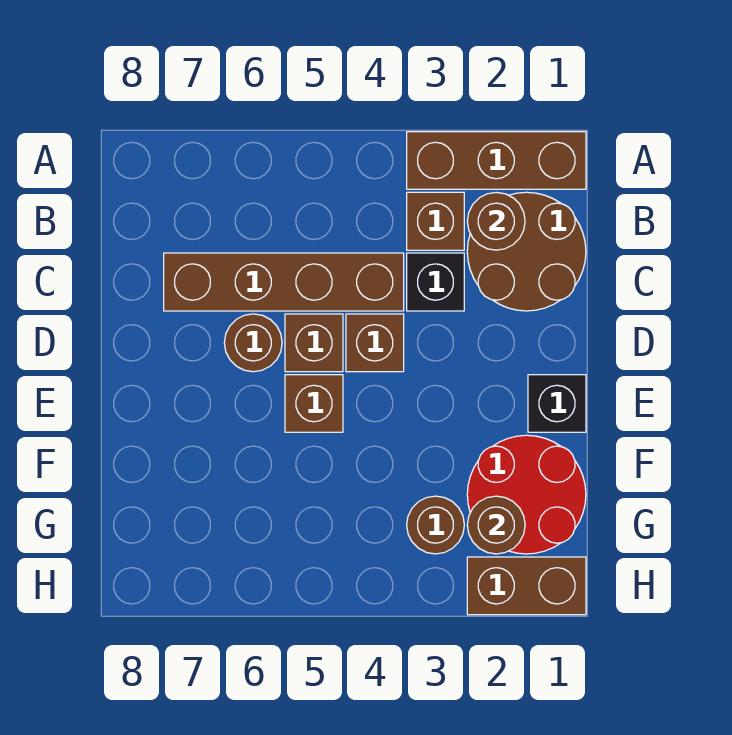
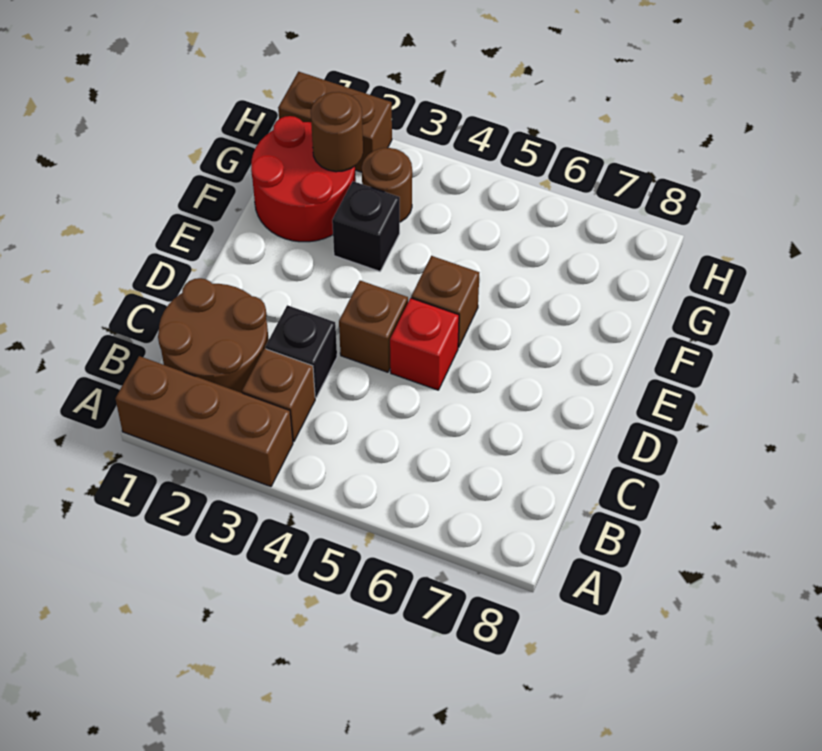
brown round brick B2 level 2 -> none
brown brick C4:C7 level 1 -> none
brown brick D5 level 1 -> red brick D5 level 1
brown round brick D6 level 1 -> none
black brick E1 level 1 -> black brick F3 level 1

